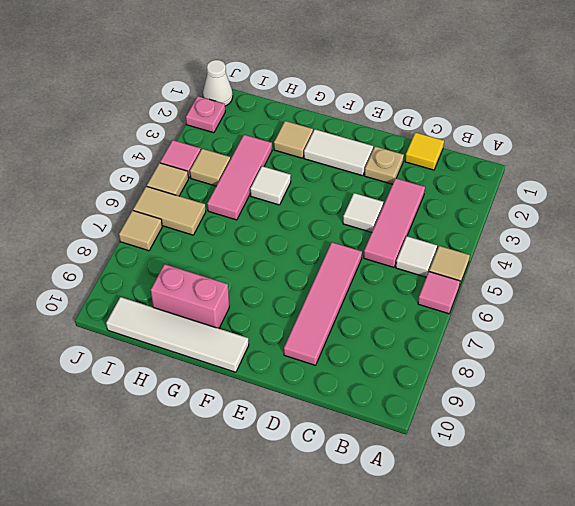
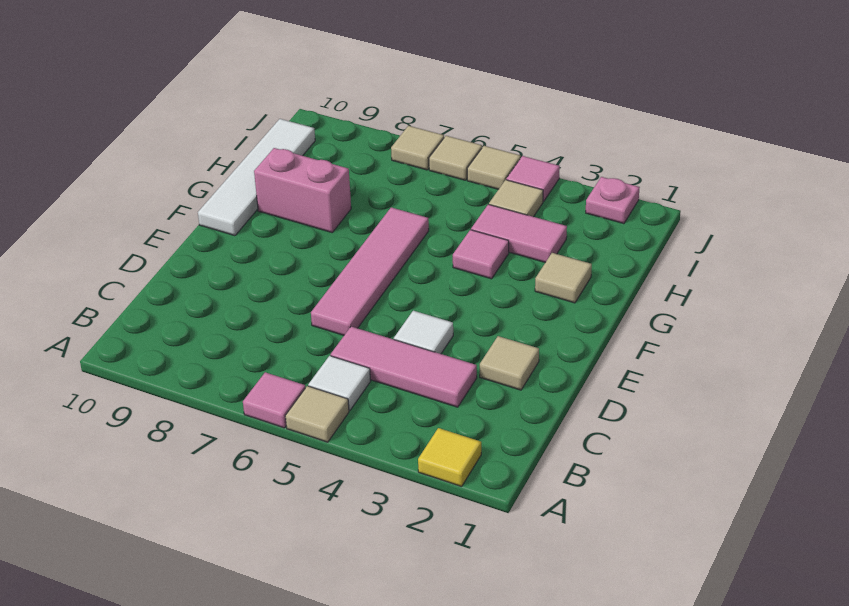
yellow tile C1 level 1 -> yellow tile A2 level 1
tan plate D2 level 1 -> tan tile D2 level 1
pink tile D6:D9 level 1 -> pink tile D6:G6 level 1
white tile E2:F2 level 1 -> none
white tile G4 level 1 -> pink tile G4 level 1
pink brick G9:H9 level 1 -> pink brick G8:G9 level 1
pink tile H3:H5 level 1 -> pink tile H3:H4 level 1
tan tile I6:J6 level 1 -> tan tile J6 level 1
white cone J1 level 1 -> none

